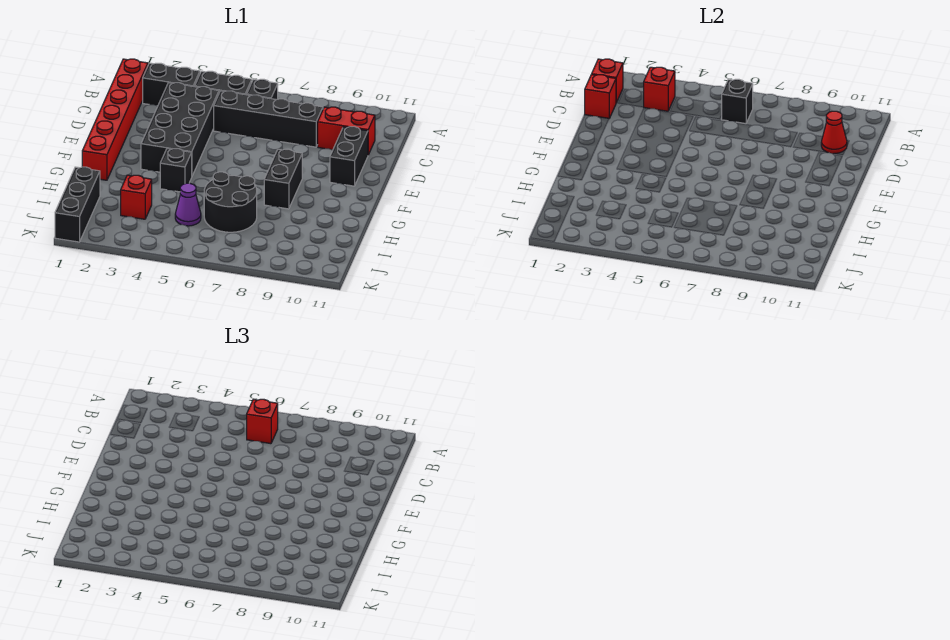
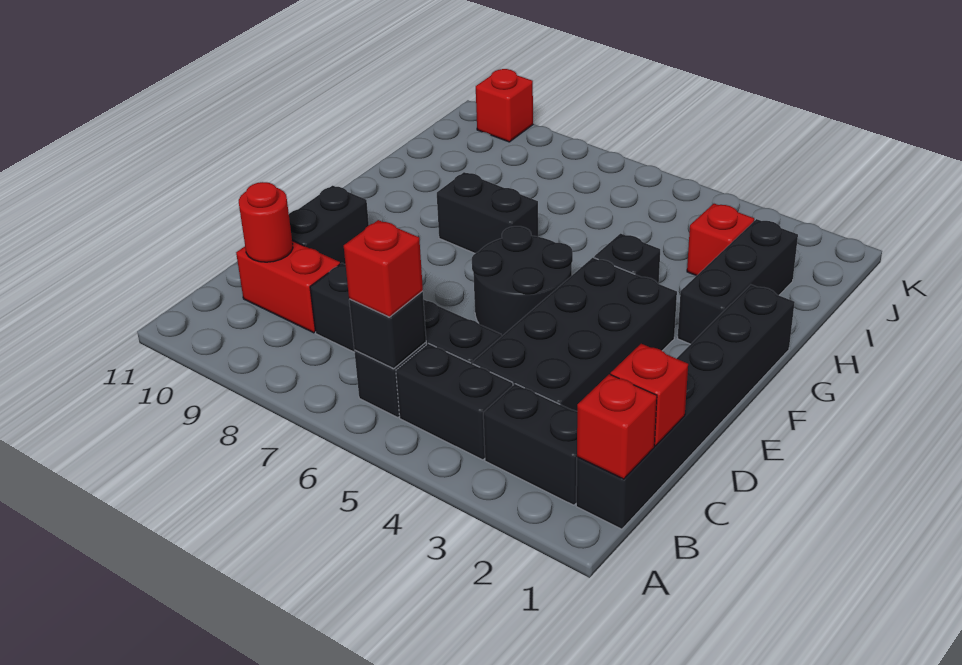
red brick B1:G1 level 1 -> black brick B1:G1 level 1
red brick B3 level 2 -> red brick K10 level 1
red cone C10 level 2 -> red round brick C10 level 2
black brick F8:G8 level 1 -> black brick G7:G8 level 1
black round brick H6:I7 level 1 -> black round brick E5:F6 level 1
black brick I1:K1 level 1 -> black brick G2:I2 level 1
purple cone I5 level 1 -> none

